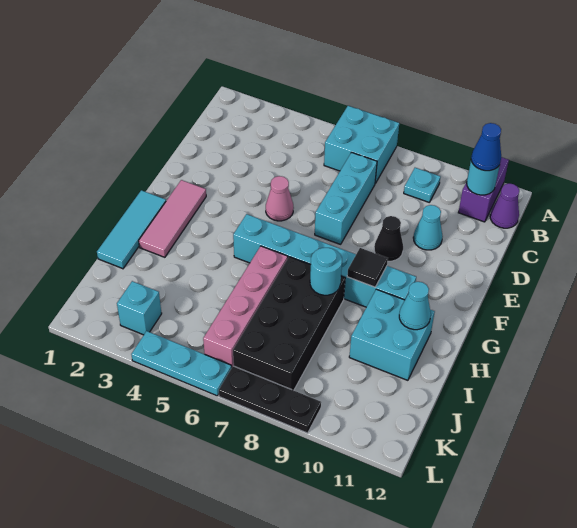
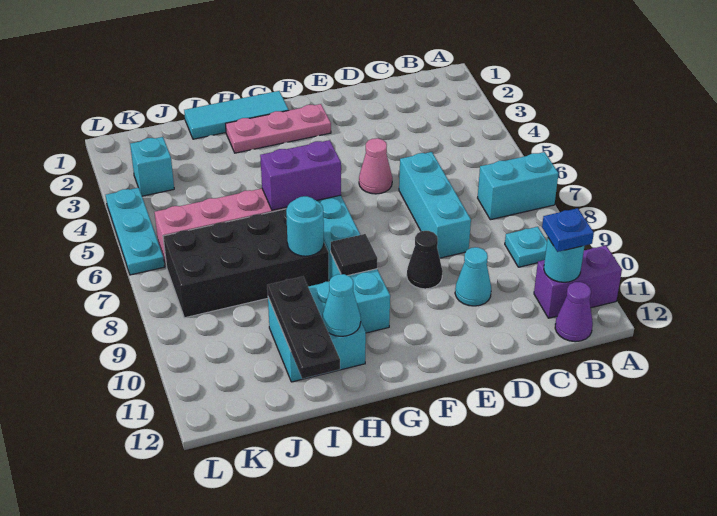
cyan brick A6:B7 level 1 -> cyan brick A7:B7 level 1
blue cone B11 level 3 -> blue plate B11 level 3
cyan brick C7:E7 level 1 -> cyan brick D6:D8 level 1
pink tile F2:H2 level 1 -> pink plate F2:H2 level 1
none -> purple brick G6:H6 level 2
black plate L7:L9 level 1 -> black plate I10:I12 level 2

